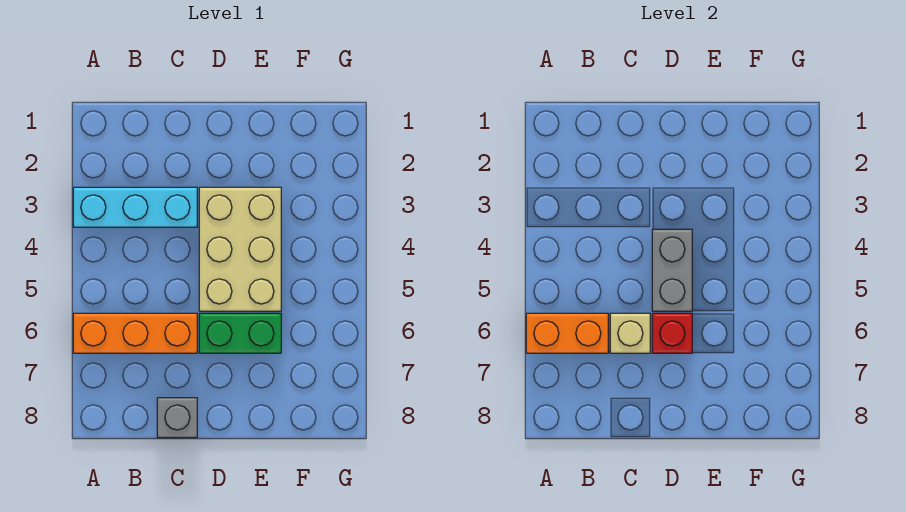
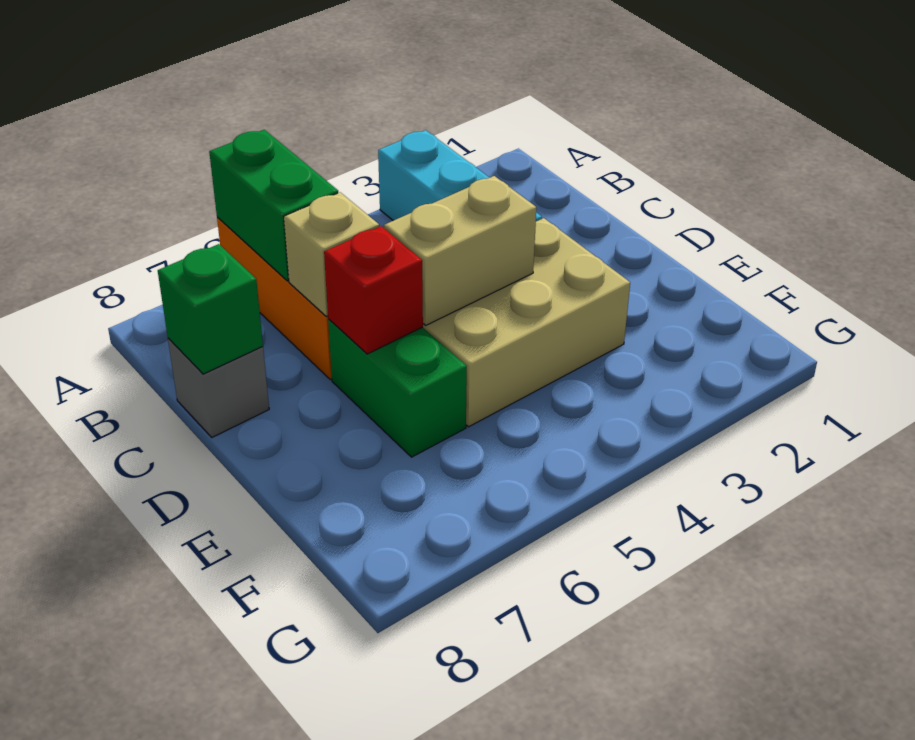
orange brick A6:B6 level 2 -> green brick A6:B6 level 2
none -> green brick C8 level 2
grey brick D4:D5 level 2 -> tan brick D4:D5 level 2

